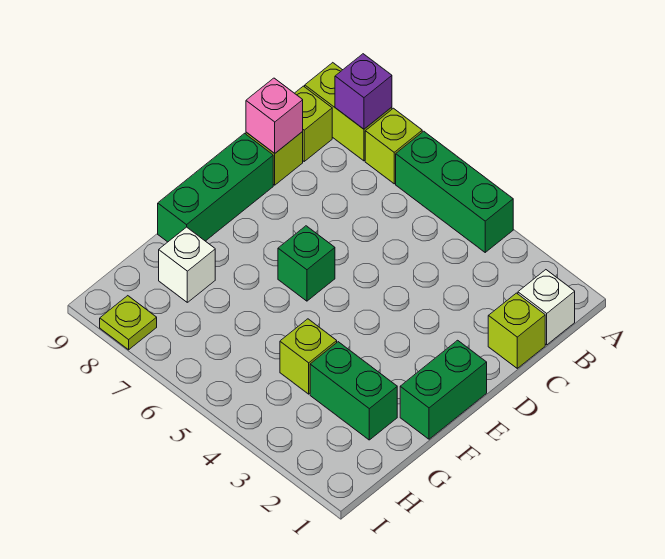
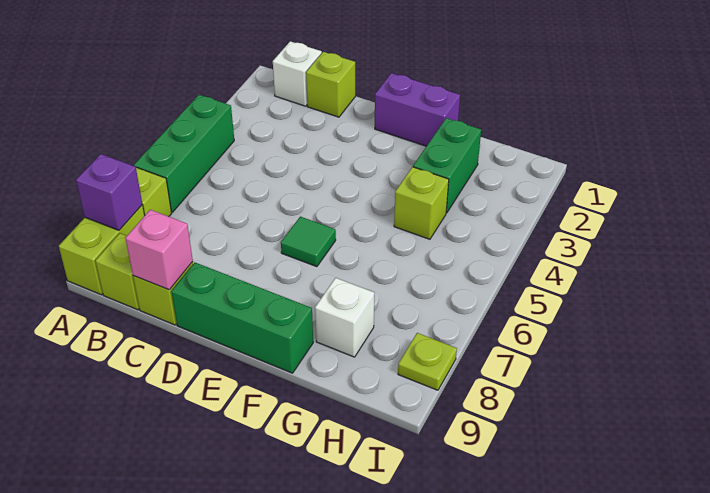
green brick E1:F1 level 1 -> purple brick E1:F1 level 1
green brick E6 level 1 -> green tile E6 level 1

